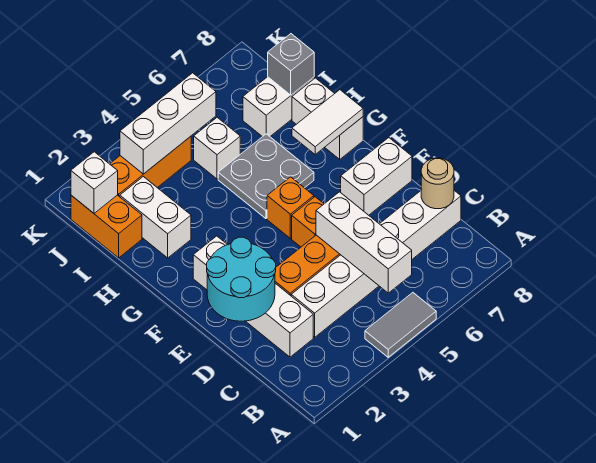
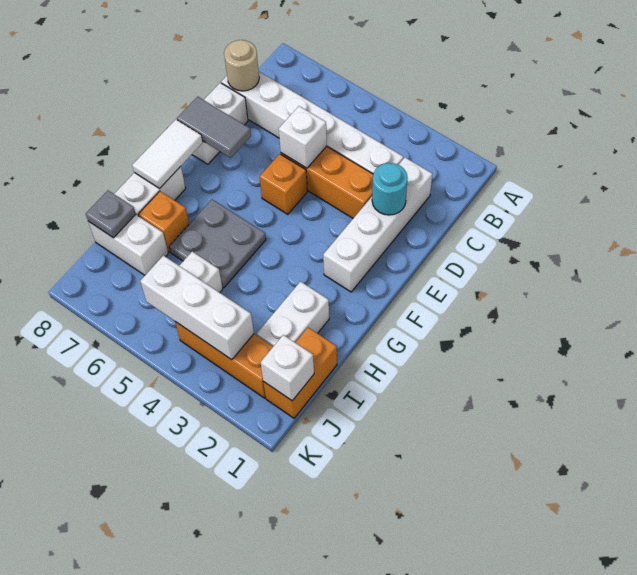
grey tile A4:A5 level 1 -> grey tile E7:E8 level 2
white brick B5:D5 level 2 -> white brick D5 level 2
cyan round brick D1:E2 level 2 -> cyan round brick D2 level 2
white brick E7:E8 level 1 -> white brick D8:E8 level 1
orange brick F5 level 1 -> orange brick H7 level 1
white tile G7:G8 level 2 -> white tile F8:G8 level 2
grey brick I8 level 2 -> grey plate I8 level 2

